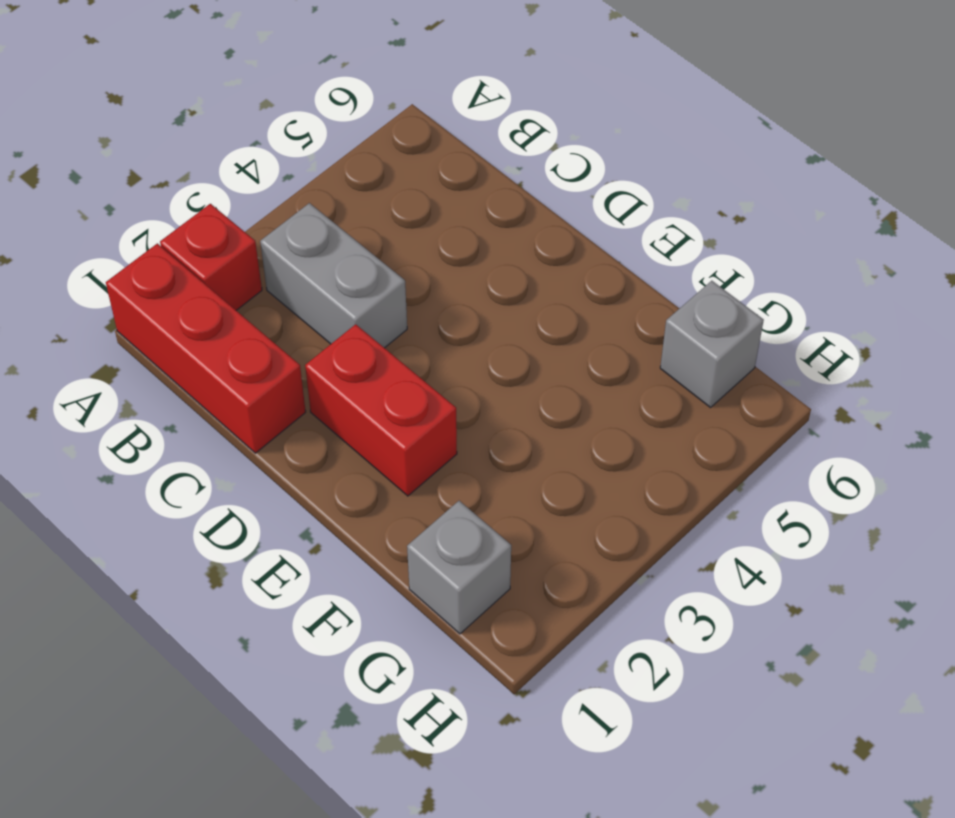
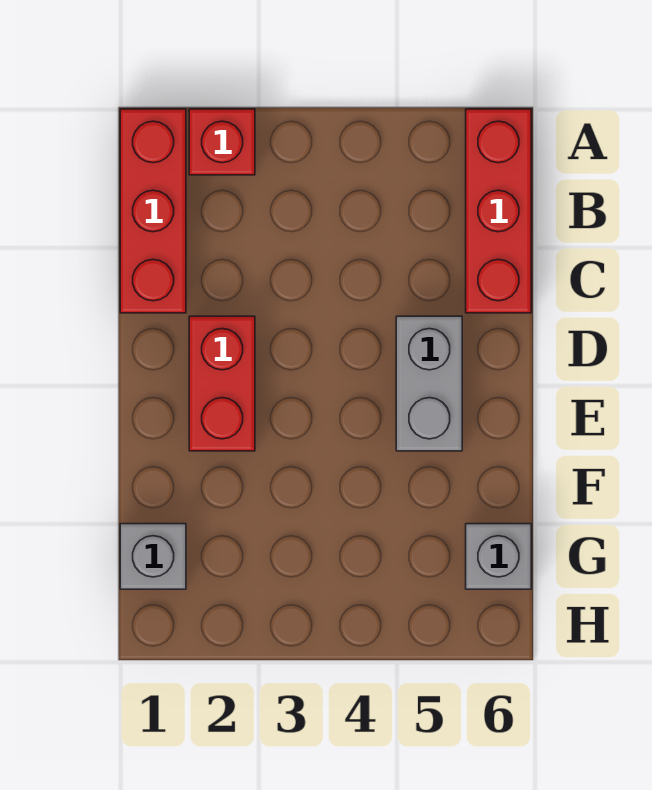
none -> red brick A6:C6 level 1
grey brick B3:C3 level 1 -> grey brick D5:E5 level 1

